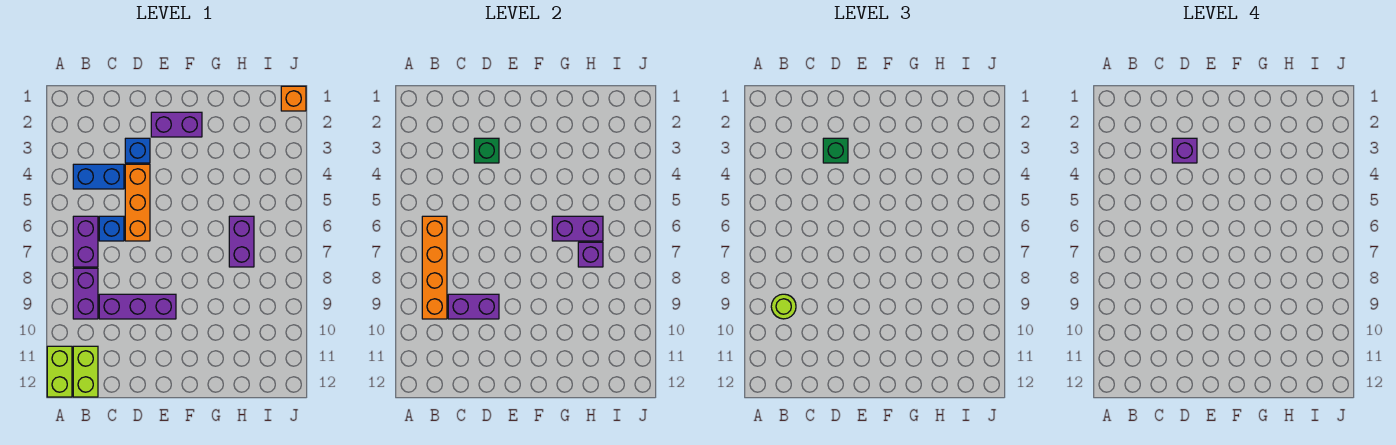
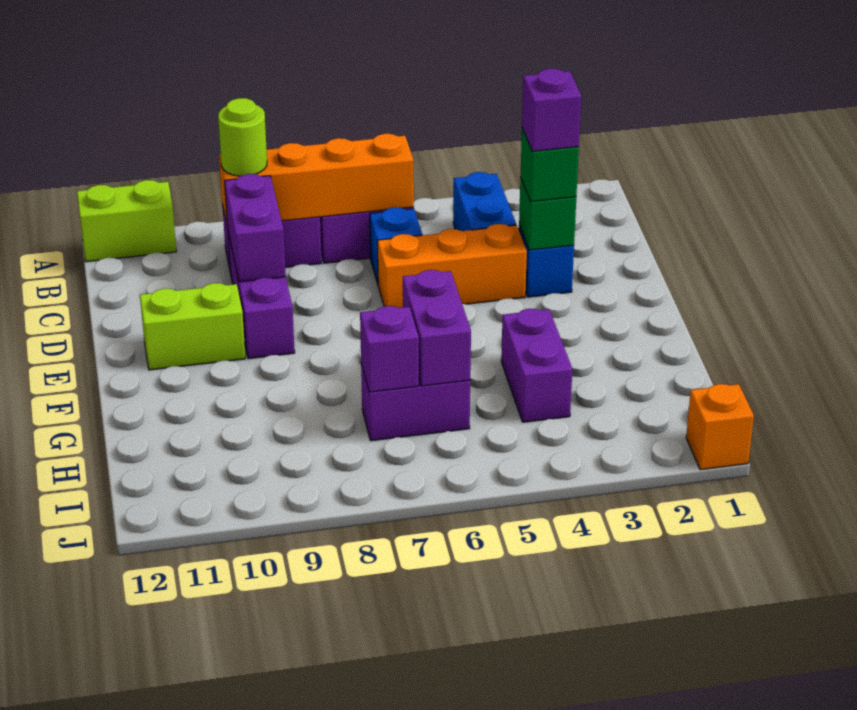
lime brick B11:B12 level 1 -> lime brick E10:E11 level 1
purple brick E2:F2 level 1 -> purple brick G4:H4 level 1

